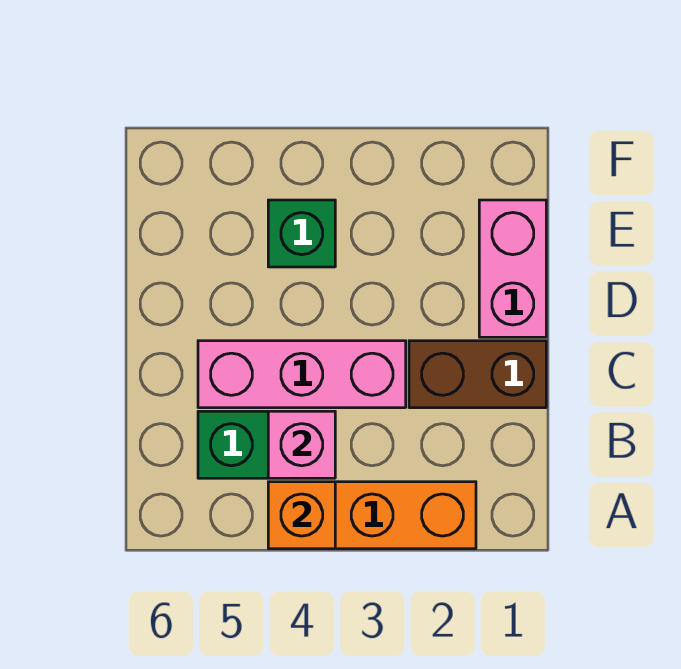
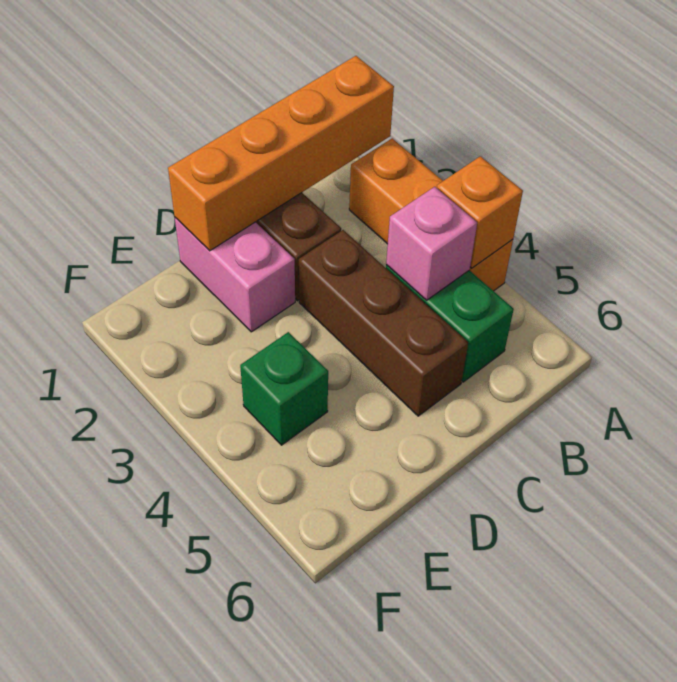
none -> orange brick A1:D1 level 2
pink brick C3:C5 level 1 -> brown brick C3:C5 level 1
pink brick D1:E1 level 1 -> pink brick D1:D2 level 1

